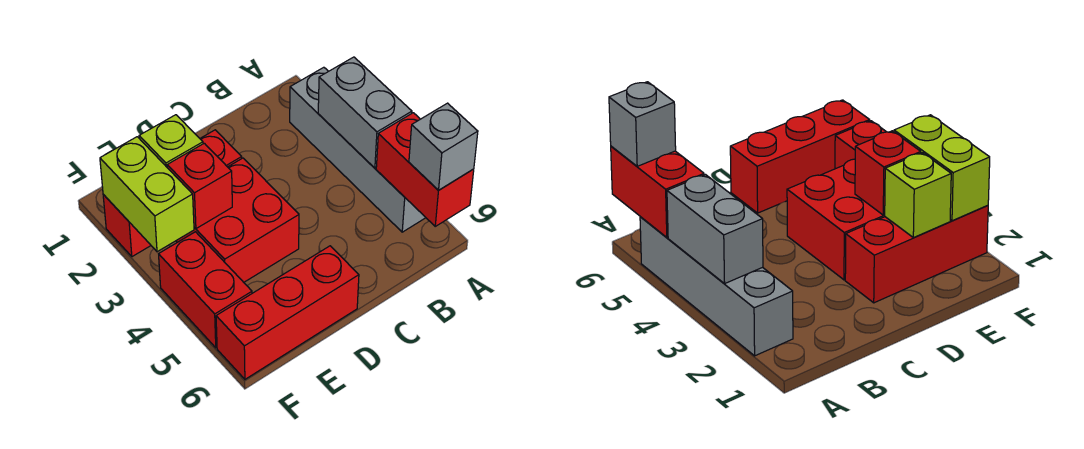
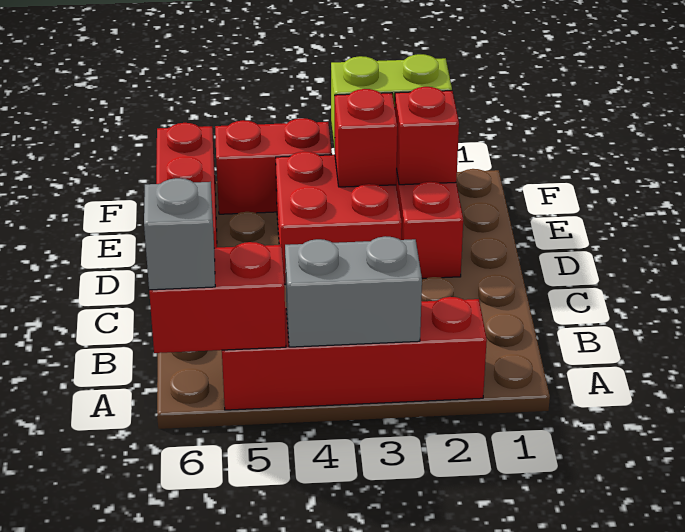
grey brick A2:A5 level 1 -> red brick A2:A5 level 1
lime brick E2 level 2 -> red brick E2 level 2

